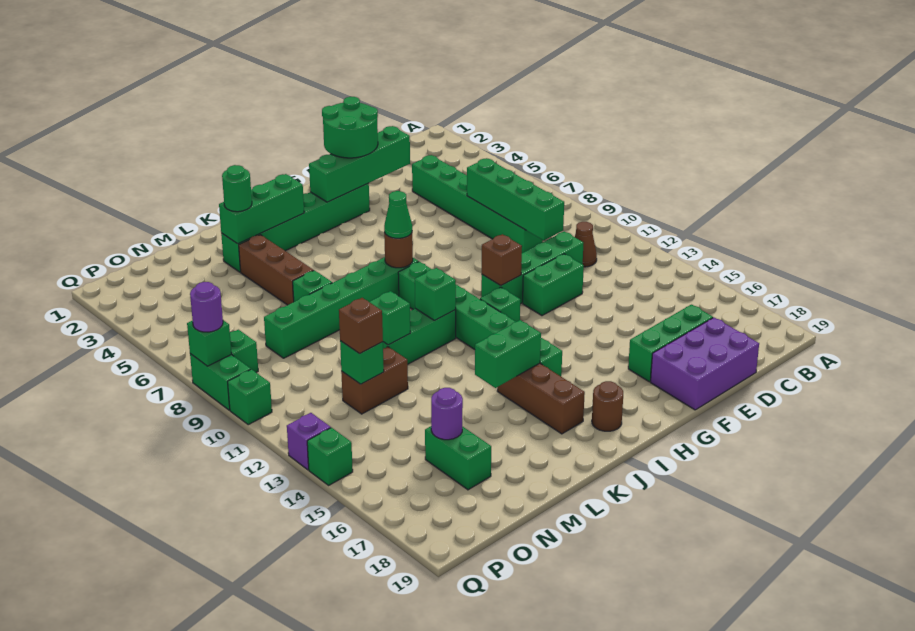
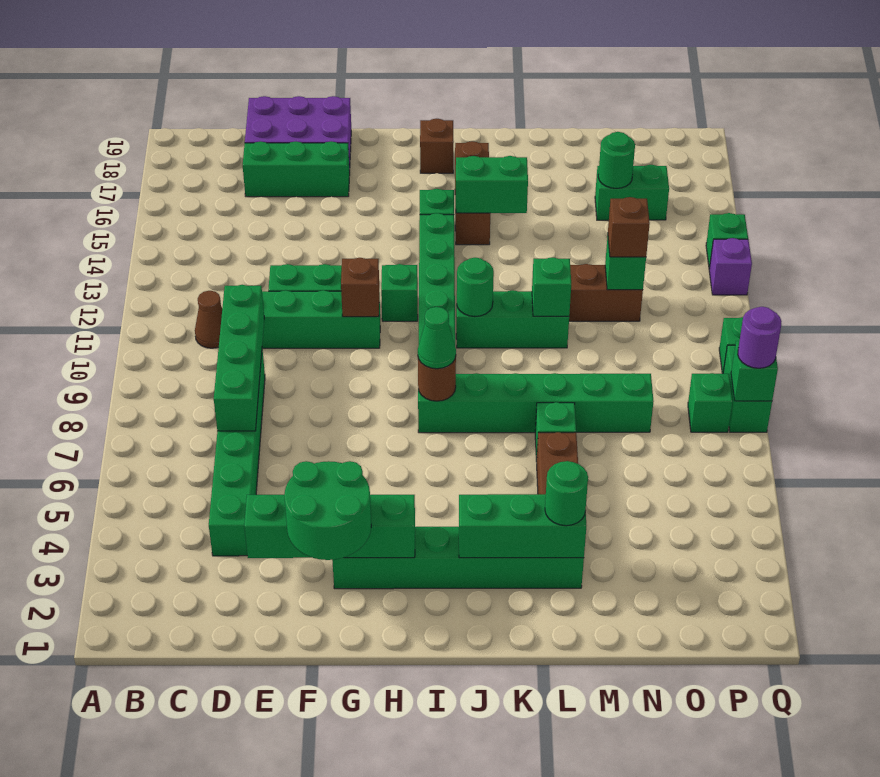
brown round brick I18 level 1 -> brown brick I18 level 1
green brick J11 level 2 -> green round brick J11 level 2
green brick N16:N17 level 1 -> green brick N16:O16 level 1
purple round brick N16 level 2 -> green round brick N16 level 2

